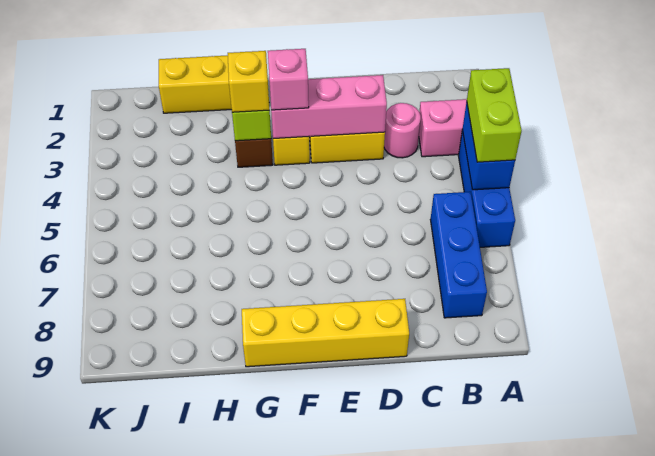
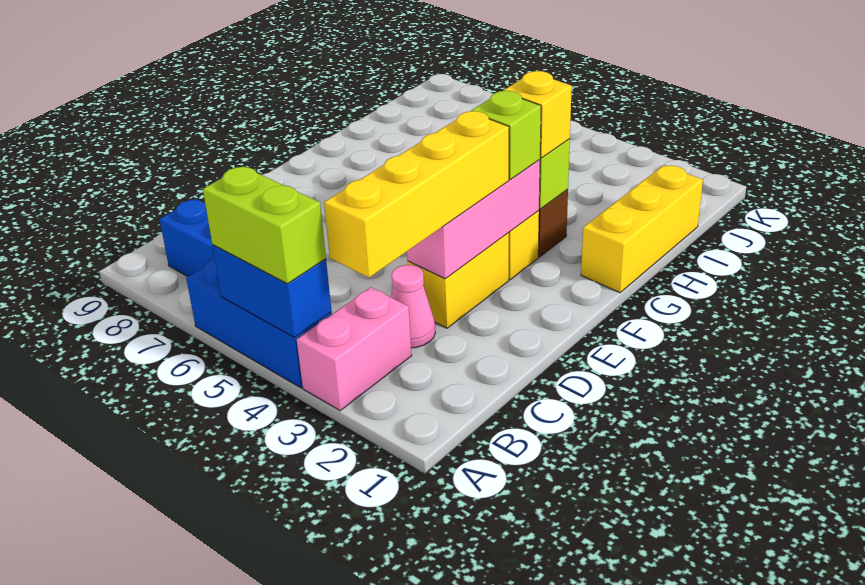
pink round brick C3 level 1 -> pink cone C3 level 1
yellow brick D9:G9 level 1 -> yellow brick B3:E3 level 3
pink brick F3 level 3 -> lime brick F3 level 3

